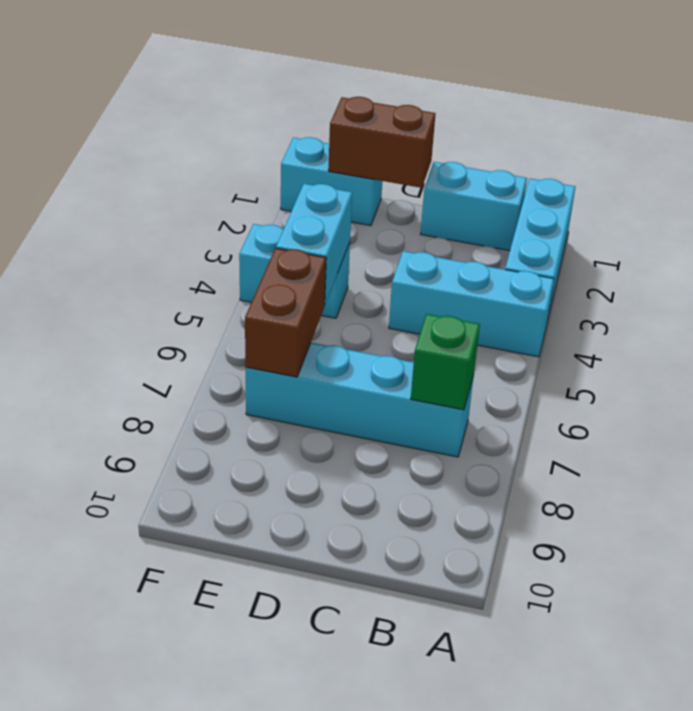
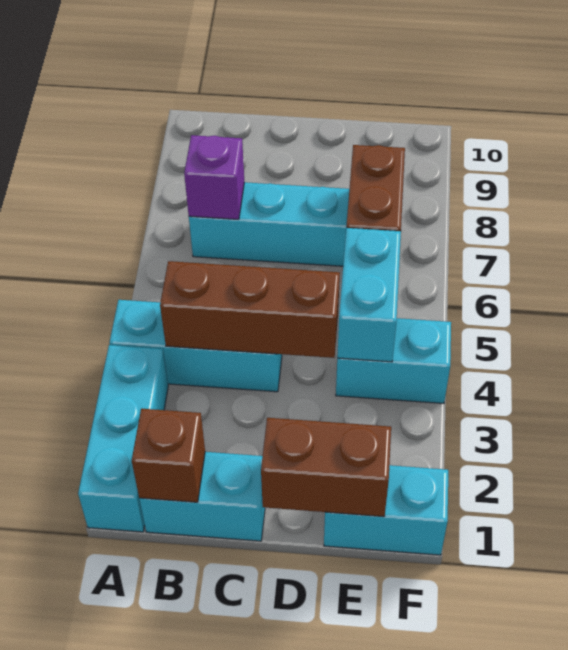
none -> brown brick B1 level 2
none -> brown brick B4:D4 level 2
green brick B7 level 2 -> purple brick B7 level 2

